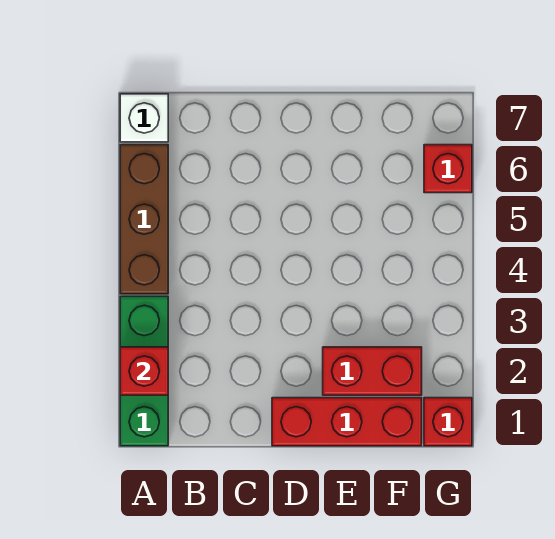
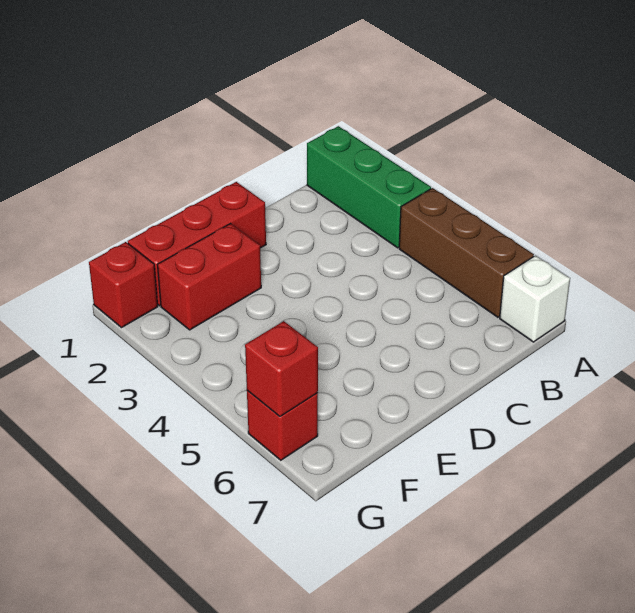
red brick A2 level 2 -> red brick G6 level 2

